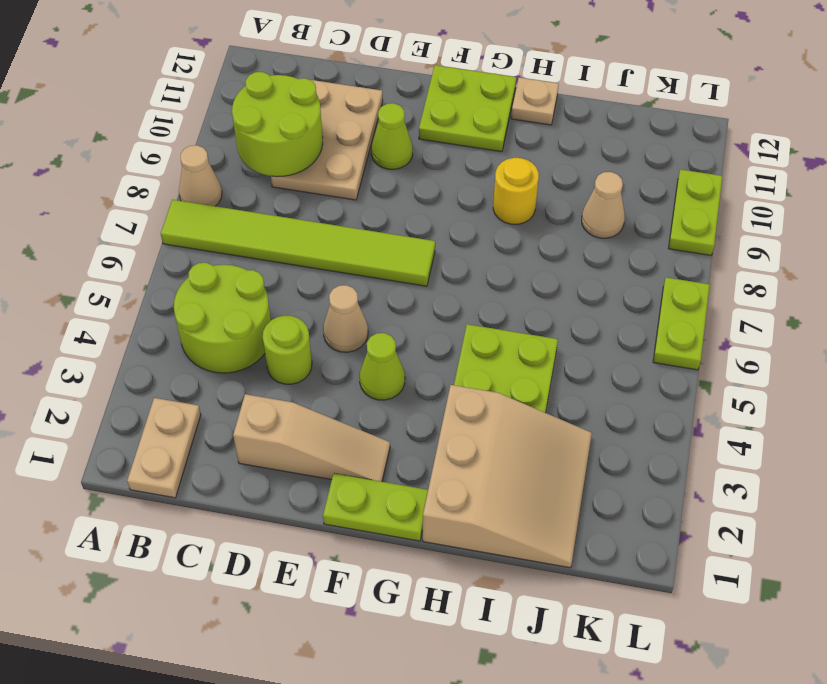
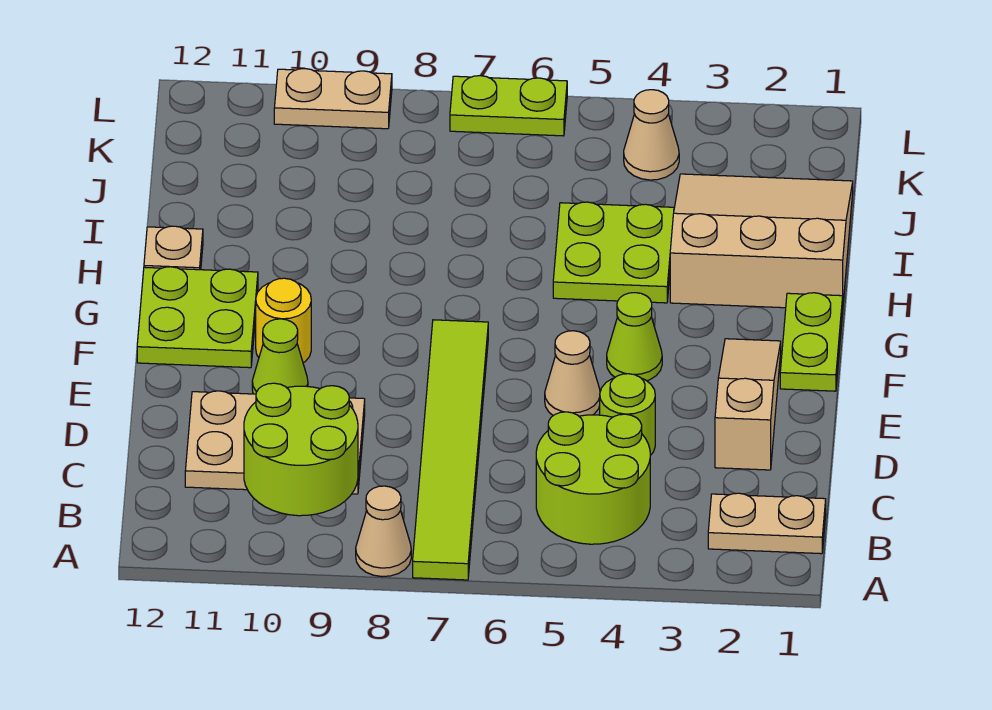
yellow round brick H9 level 1 -> yellow round brick F10 level 1
tan cone J9 level 1 -> tan cone K4 level 1
lime plate L9:L10 level 1 -> tan plate L9:L10 level 1

